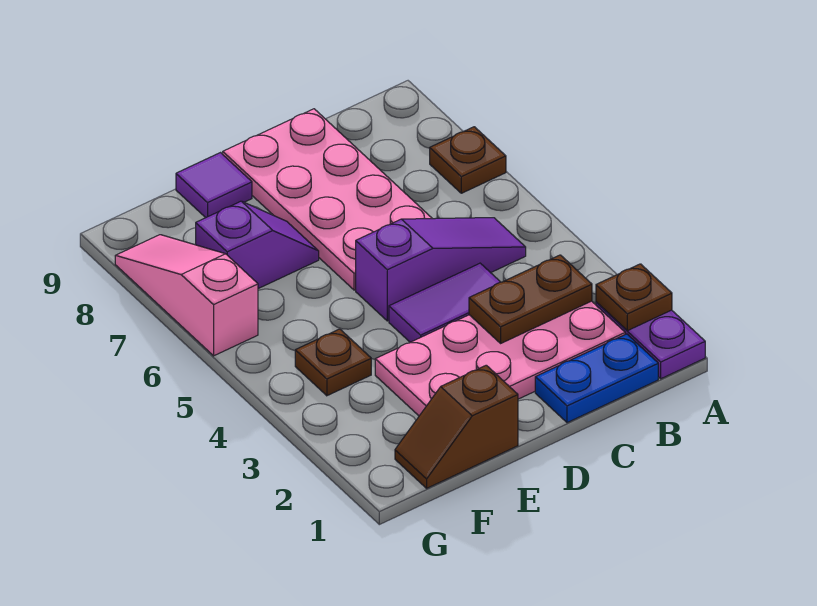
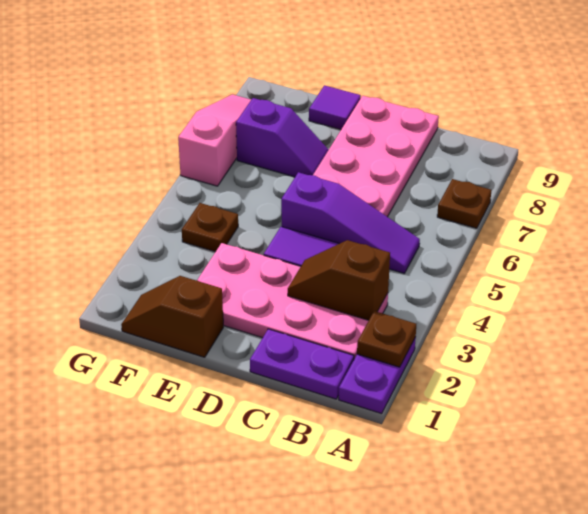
blue plate B1:C1 level 1 -> purple plate B1:C1 level 1
brown plate B3:C3 level 2 -> brown slope B3:C3 level 2 top B

